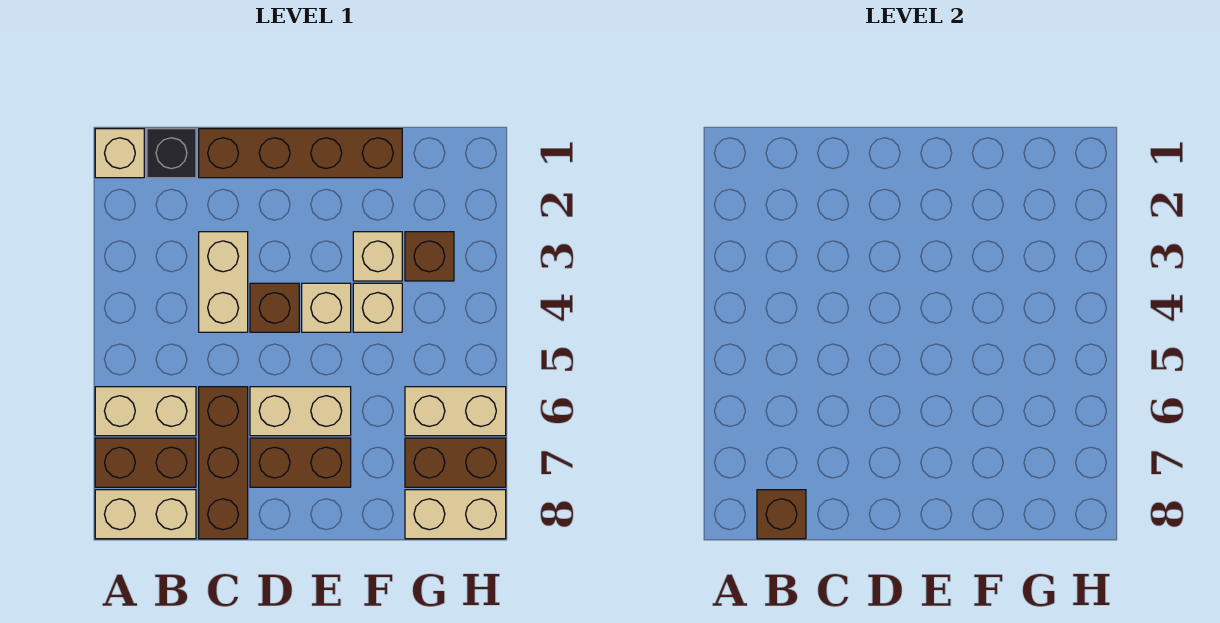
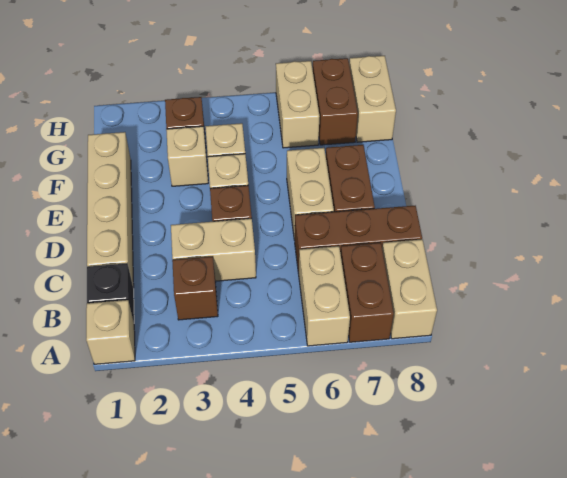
brown brick B8 level 2 -> brown brick B3 level 1
brown brick C1:F1 level 1 -> tan brick C1:F1 level 1

